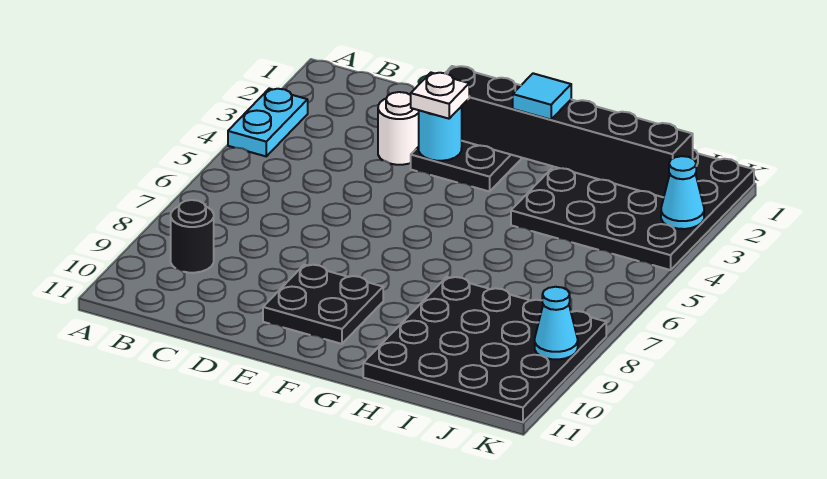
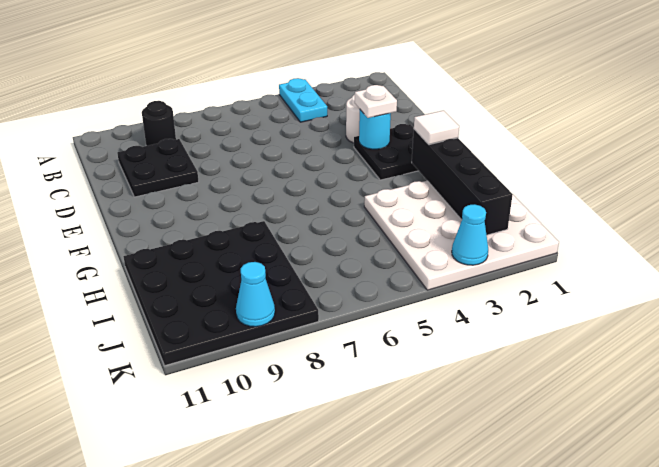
cyan plate A3:A4 level 1 -> cyan plate A4:B4 level 1
black brick E2:J2 level 2 -> black brick G2:J2 level 2
black plate E9:F10 level 1 -> black plate C9:D10 level 1
cyan tile G2 level 3 -> white tile G2 level 3
black plate H1:K4 level 1 -> white plate H1:K4 level 1

